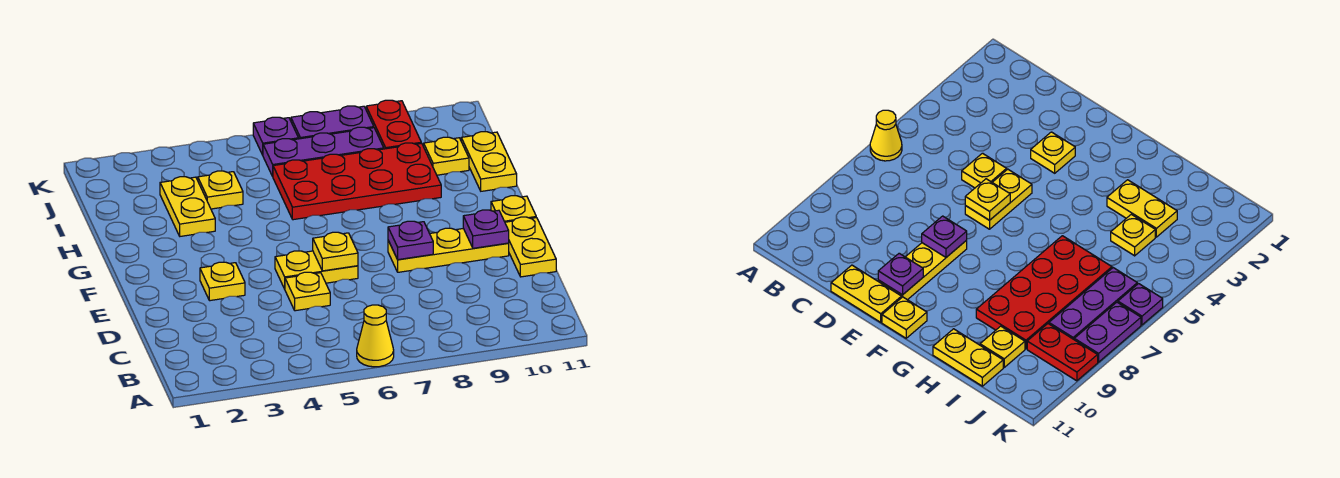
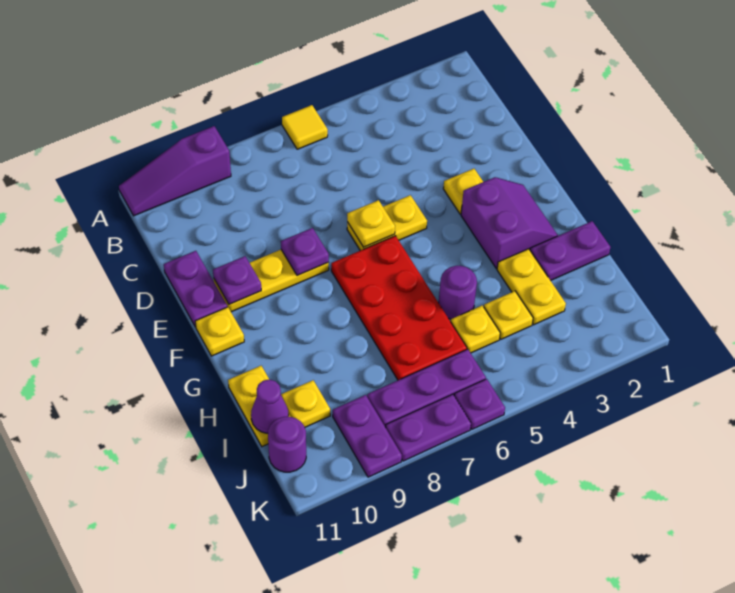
yellow cone A6 level 1 -> yellow tile A6 level 1
none -> purple slope A9:A11 level 1 top 9
yellow plate D5 level 1 -> yellow plate I5 level 1
yellow plate D11:E11 level 1 -> purple plate D11:E11 level 1
none -> purple slope F2:G3 level 1 top 3
none -> purple plate H1:H2 level 1
none -> purple round brick H5 level 1
red plate H6:I9 level 1 -> red plate F6:I7 level 1
none -> purple cone I11 level 2
red plate J9:K9 level 1 -> purple plate J9:K9 level 1
none -> purple round brick J11 level 1

